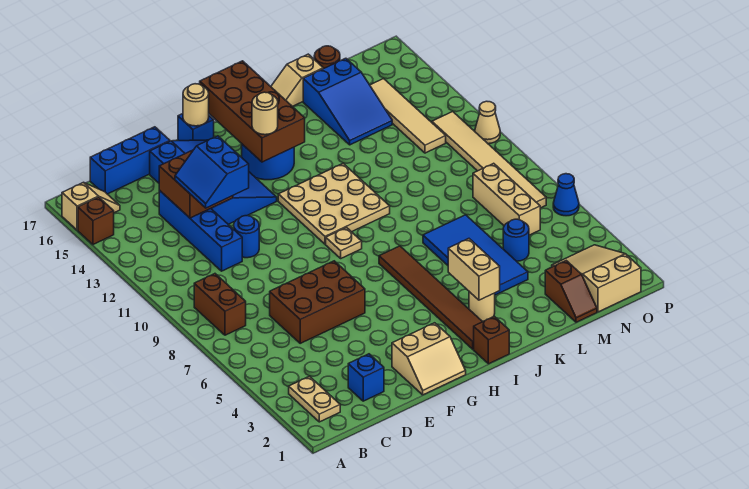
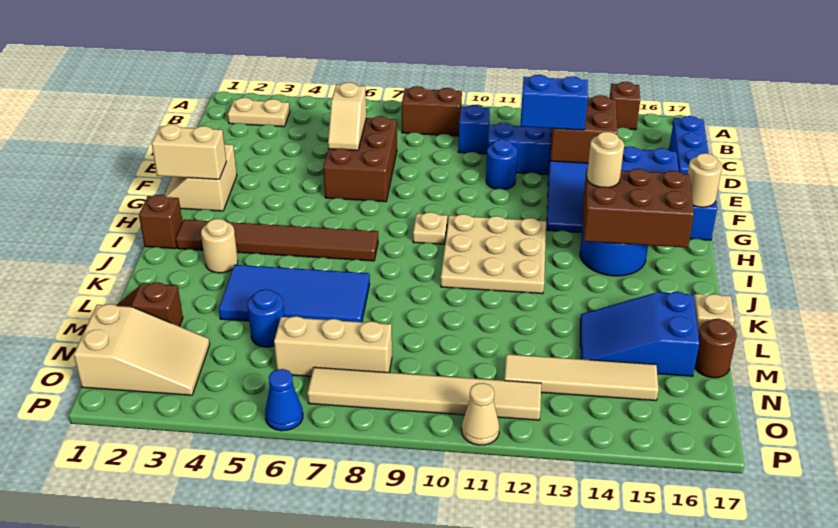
tan slope A16:B16 level 1 top A -> tan slope D6:E6 level 2 top D
blue brick D2 level 1 -> blue brick C10 level 1
brown brick H14:I17 level 2 -> brown brick H14:I16 level 2
tan brick J3:J4 level 2 -> tan brick G1:G2 level 2

